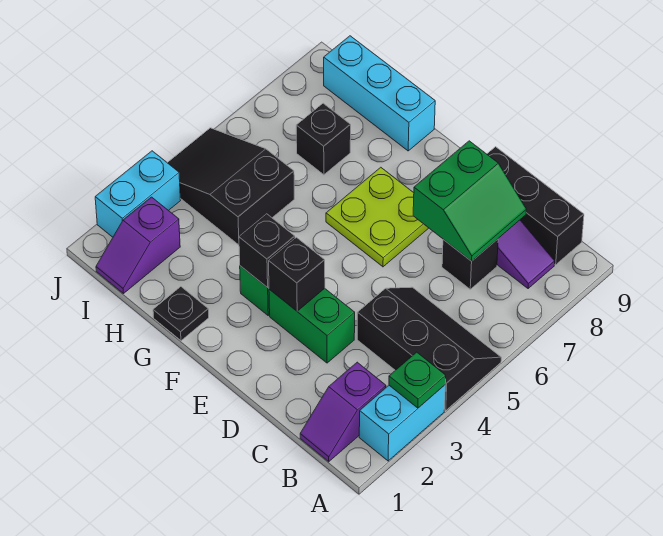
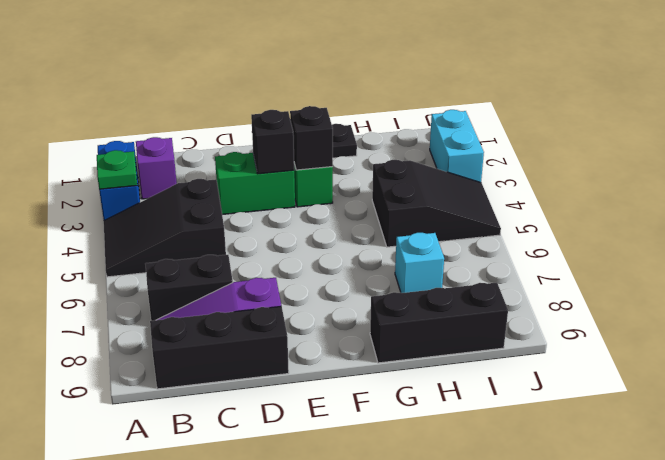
cyan brick A2:A3 level 1 -> blue brick A2:A3 level 1
black slope A4:C5 level 1 top 4 -> black slope A4:C5 level 1 top C
black brick C7 level 1 -> black brick B7:C7 level 1
green slope C7:D8 level 2 top D -> none
lime plate E6:F7 level 1 -> none
cyan brick G9:I9 level 1 -> black brick G9:I9 level 1
black brick H7 level 1 -> cyan brick H7 level 1
purple slope I1:I2 level 1 top 2 -> none

